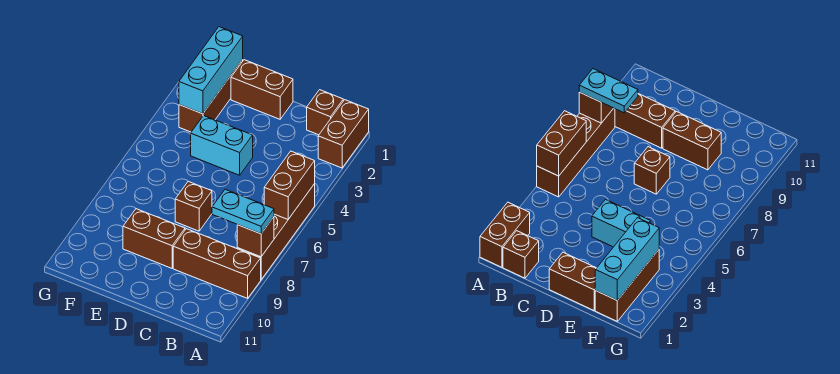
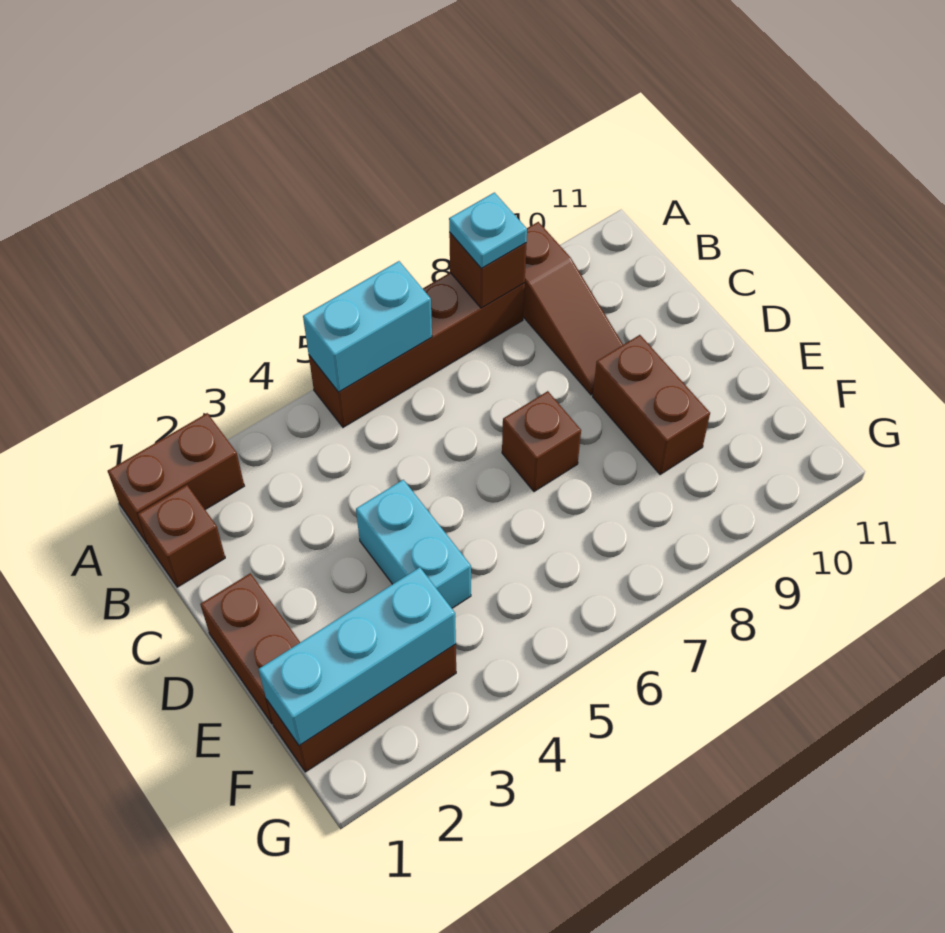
brown brick A5:A6 level 2 -> cyan brick A5:A6 level 2
cyan plate A8:B8 level 3 -> cyan plate A8 level 3
brown brick A9:C9 level 1 -> brown slope A9:C9 level 1 top A

